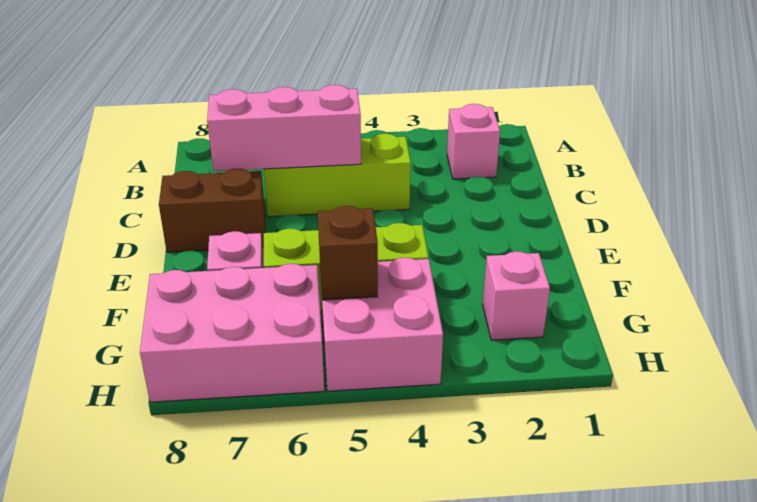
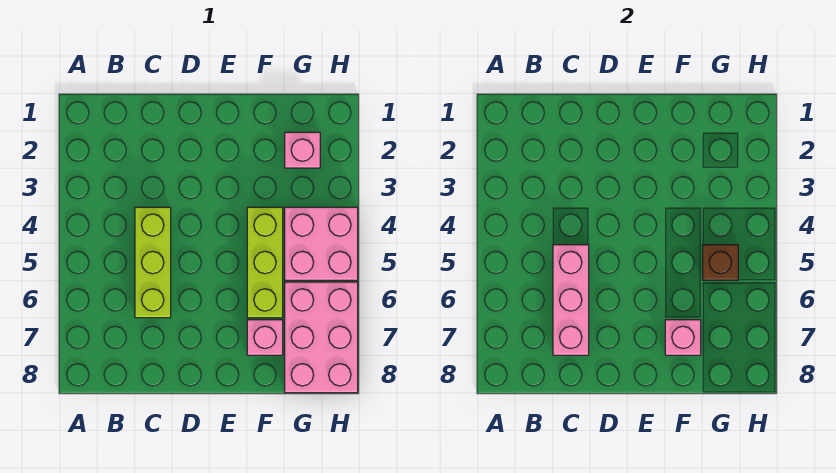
pink brick B2 level 1 -> pink brick F7 level 2
brown brick D7:D8 level 1 -> none

